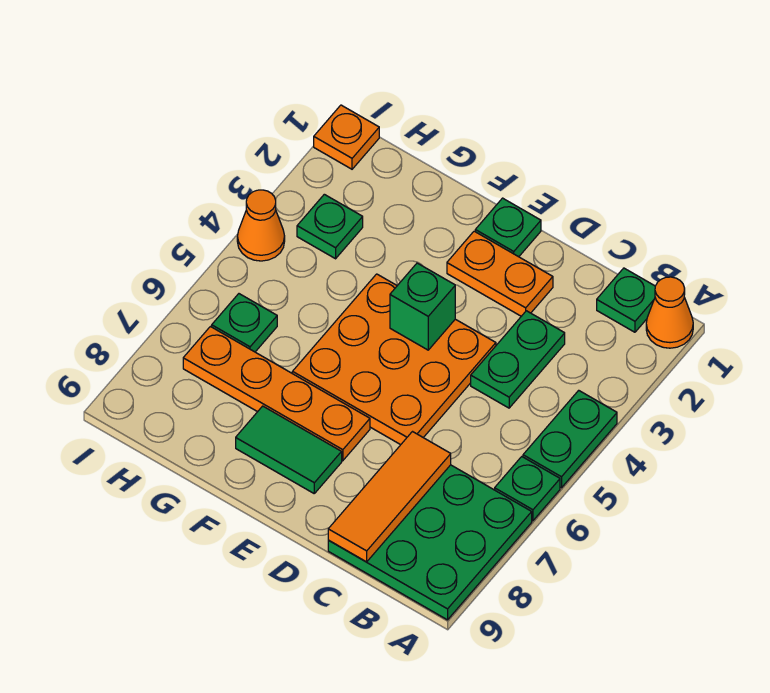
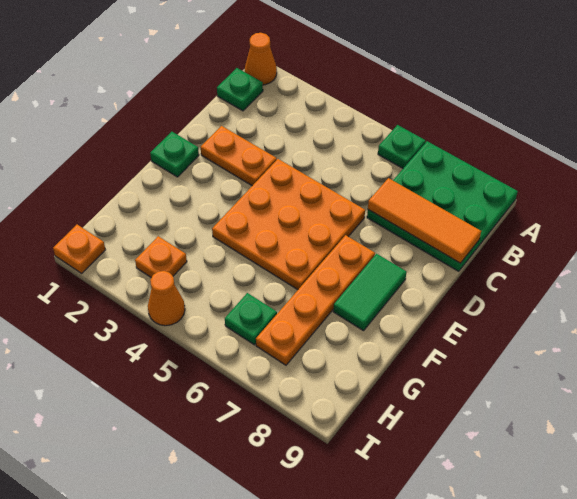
green plate A4:A5 level 1 -> none
green plate C3:C4 level 1 -> none
orange plate D2:E2 level 1 -> orange plate D2:D3 level 1
green brick E4 level 2 -> none
green plate H3 level 1 -> orange plate H3 level 1

